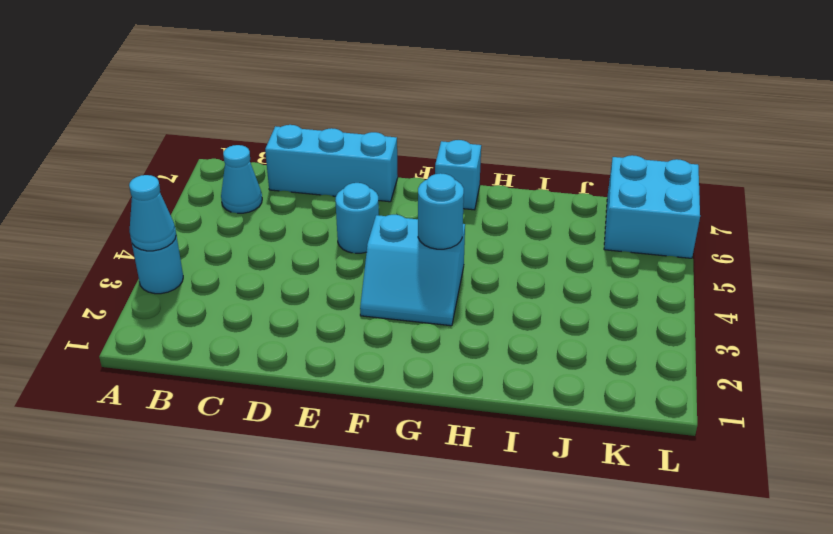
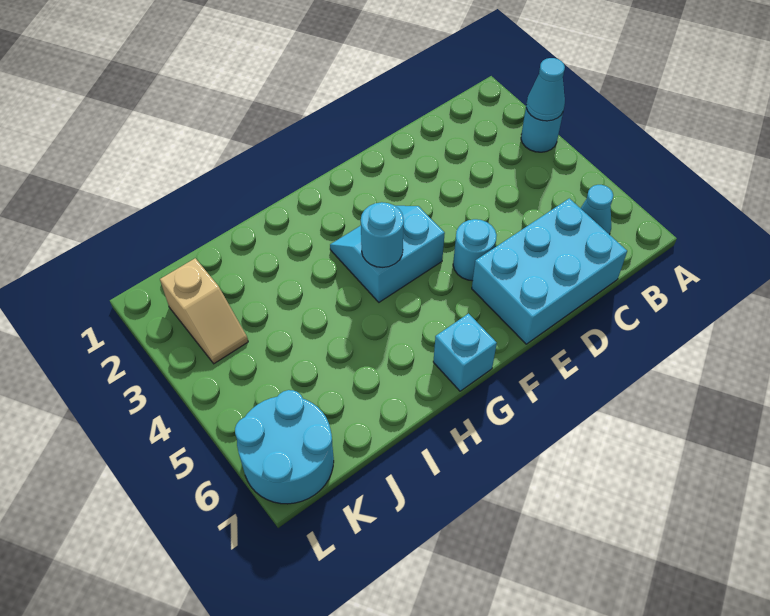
cyan brick C7:E7 level 1 -> cyan brick C6:E7 level 1
none -> tan slope K2:K3 level 1 top 2
cyan brick K6:L7 level 1 -> cyan round brick K6:L7 level 1

